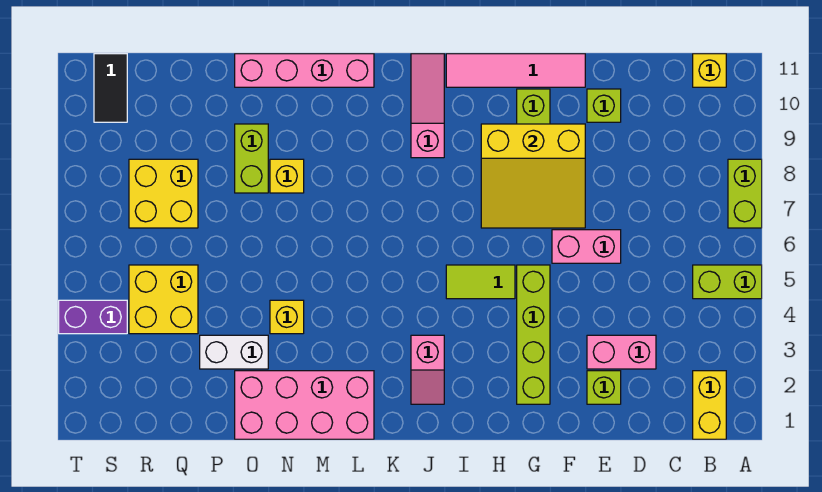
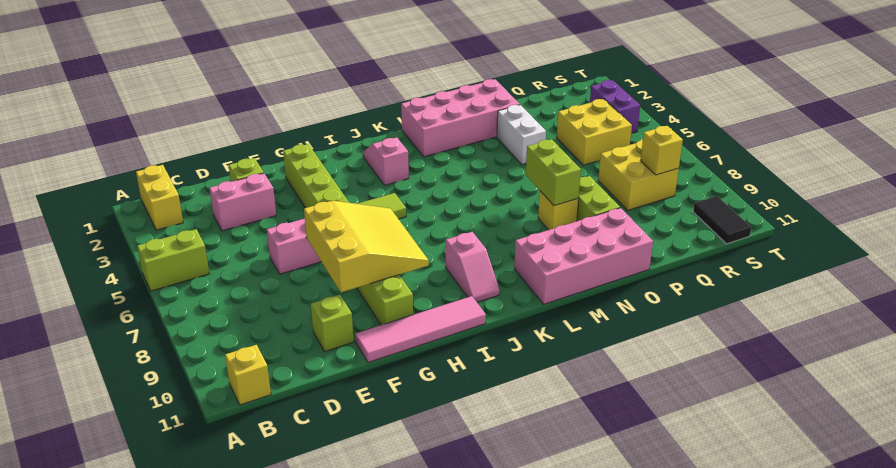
lime brick A7:A8 level 1 -> lime brick N7:N8 level 2
yellow slope F7:H9 level 2 top 9 -> yellow slope F7:H9 level 2 top F
pink slope J9:J11 level 1 top 9 -> pink slope J9:J10 level 1 top 9
pink brick L11:O11 level 1 -> pink brick L10:O11 level 1
yellow brick N4 level 1 -> yellow brick R8 level 2
white brick O3:P3 level 1 -> white brick O3:O4 level 1
purple brick S4:T4 level 1 -> purple brick S3:S4 level 1

